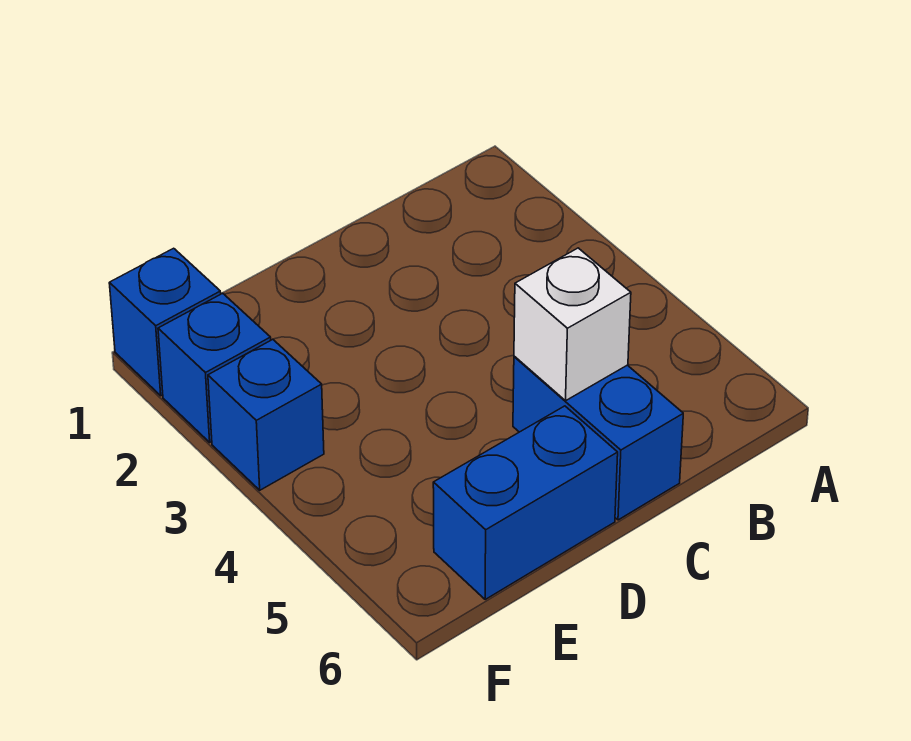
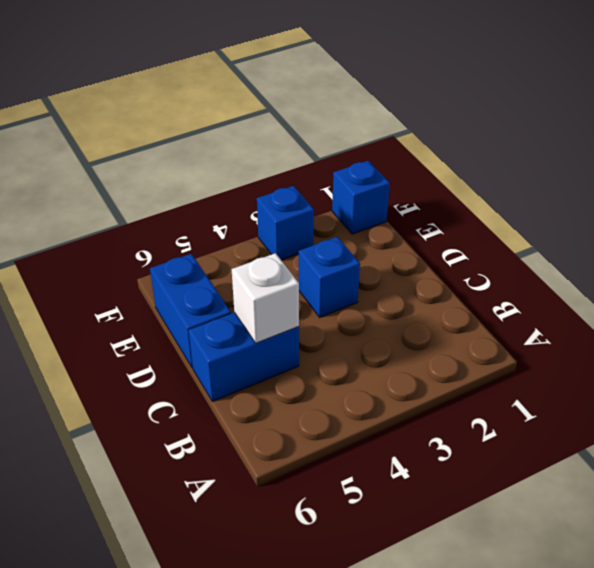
blue brick F2 level 1 -> blue brick D3 level 1

